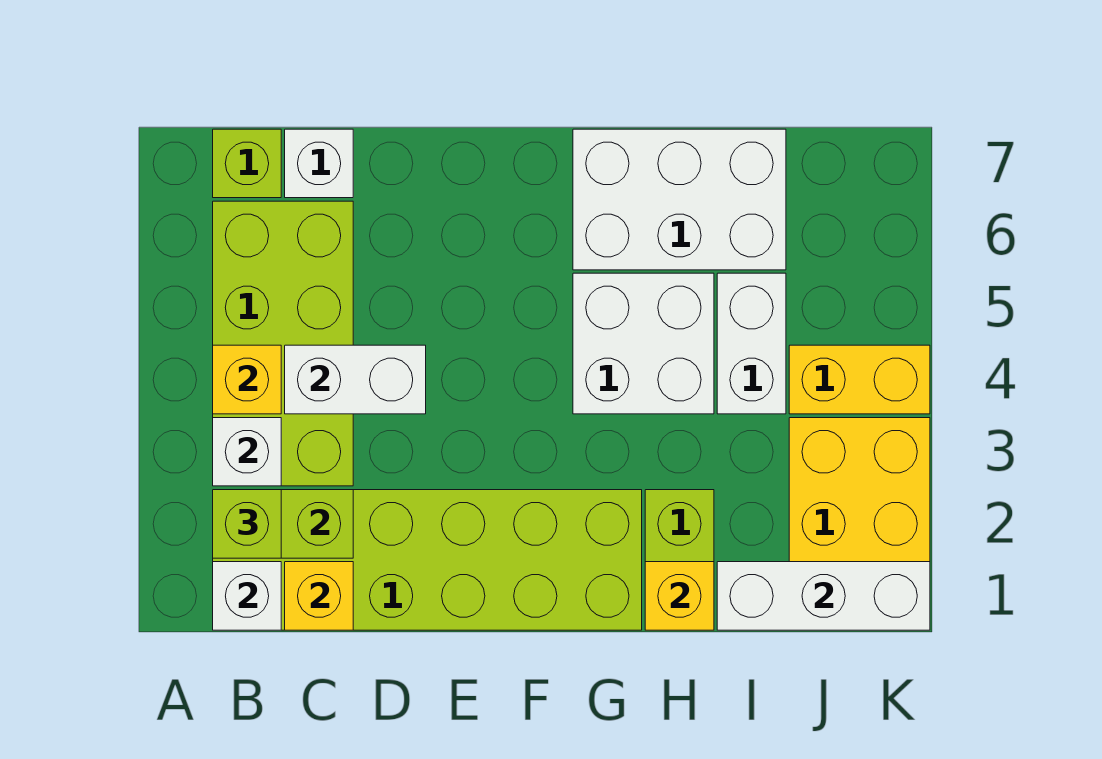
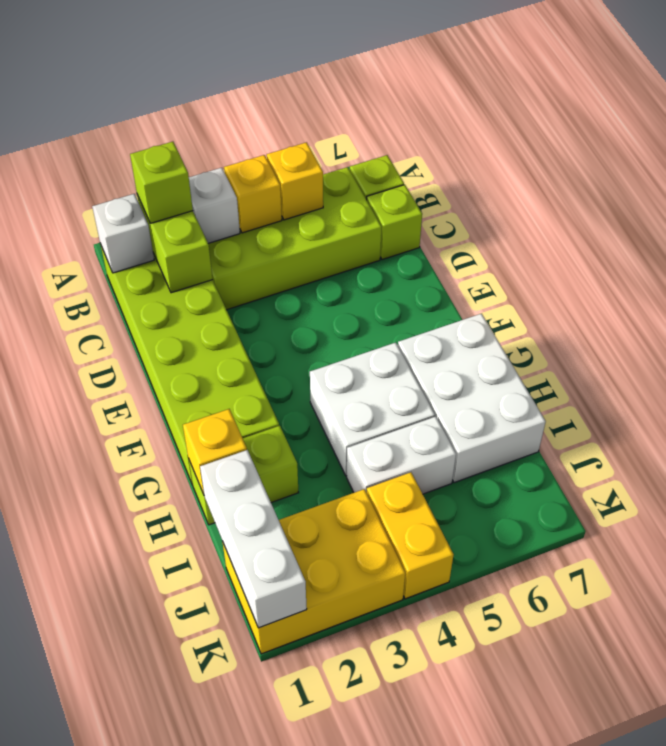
yellow brick C1 level 2 -> yellow brick B5 level 2
white brick C4:D4 level 2 -> none
white brick C7 level 1 -> lime brick C7 level 1

